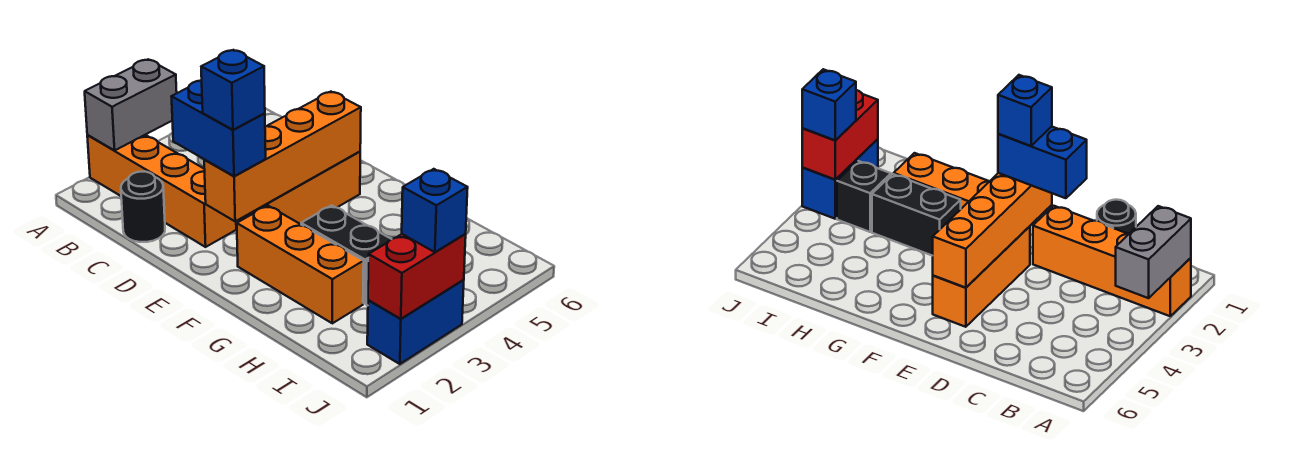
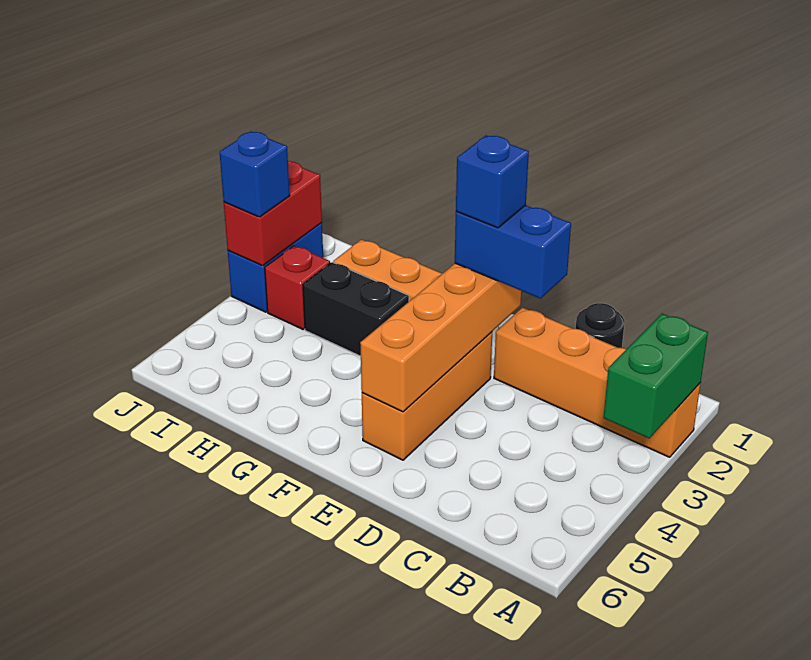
grey brick A2:A3 level 2 -> green brick A2:A3 level 2
black brick I3 level 1 -> red brick I3 level 1

